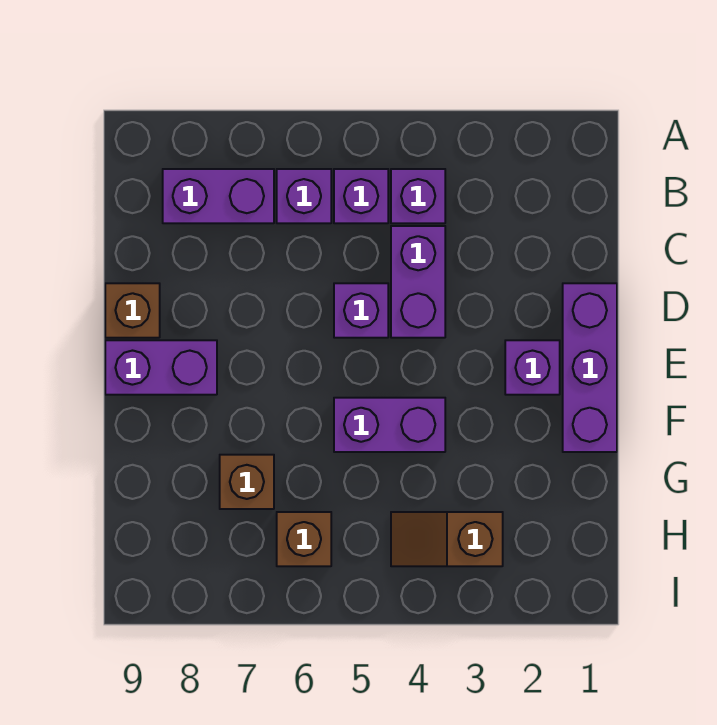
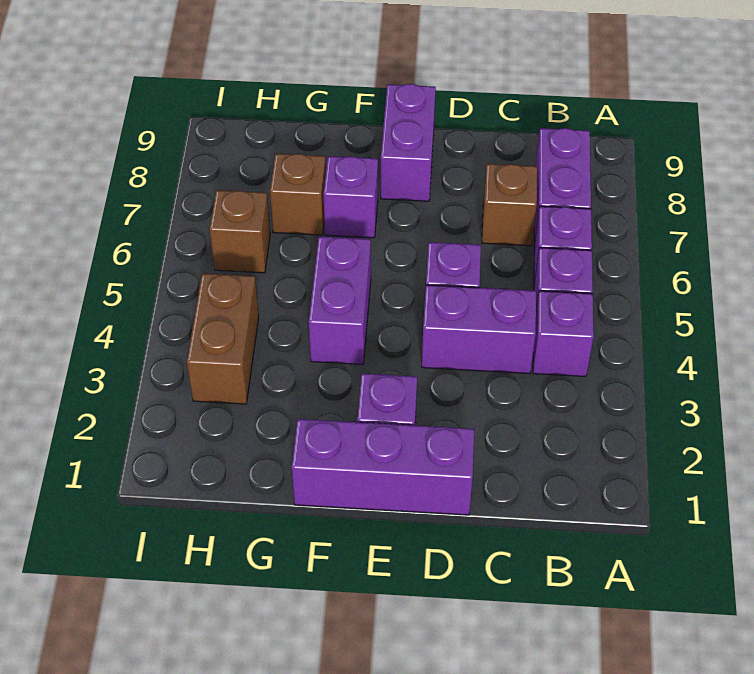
brown brick D9 level 1 -> brown brick C7 level 1
none -> purple brick F7 level 1
brown slope H3:H4 level 1 top 3 -> brown brick H3:H4 level 1

